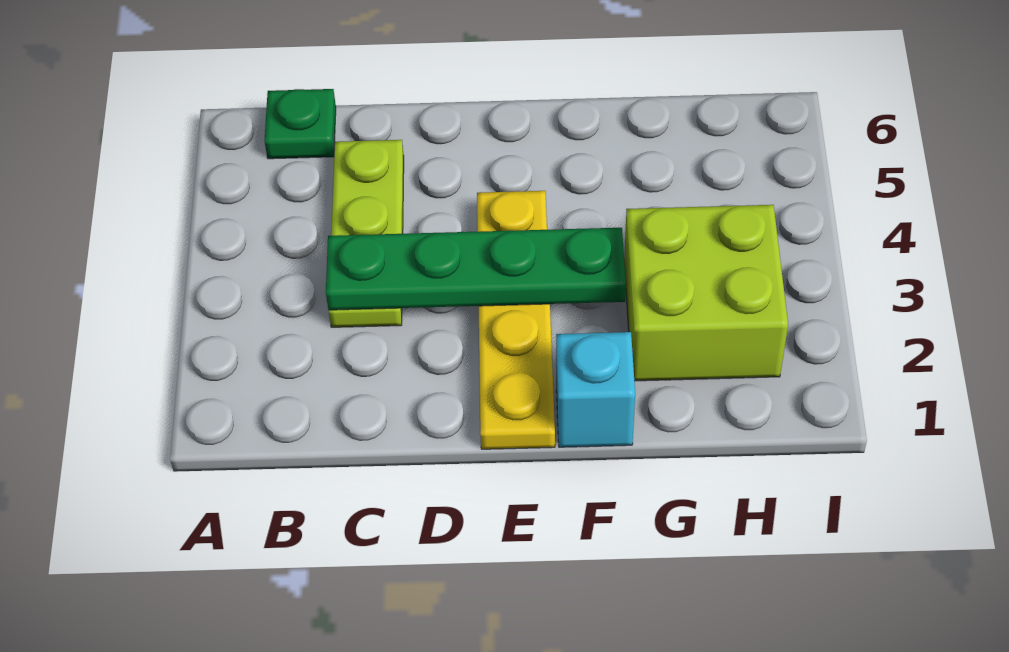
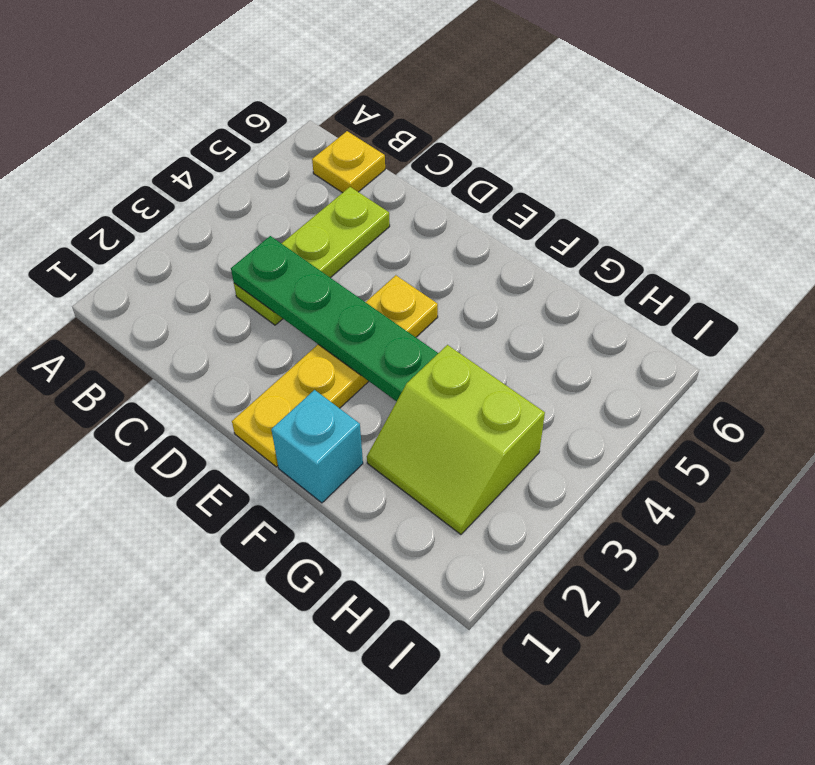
green plate B6 level 1 -> yellow plate B6 level 1
lime brick G2:H3 level 1 -> lime slope G2:H3 level 1 top 3

